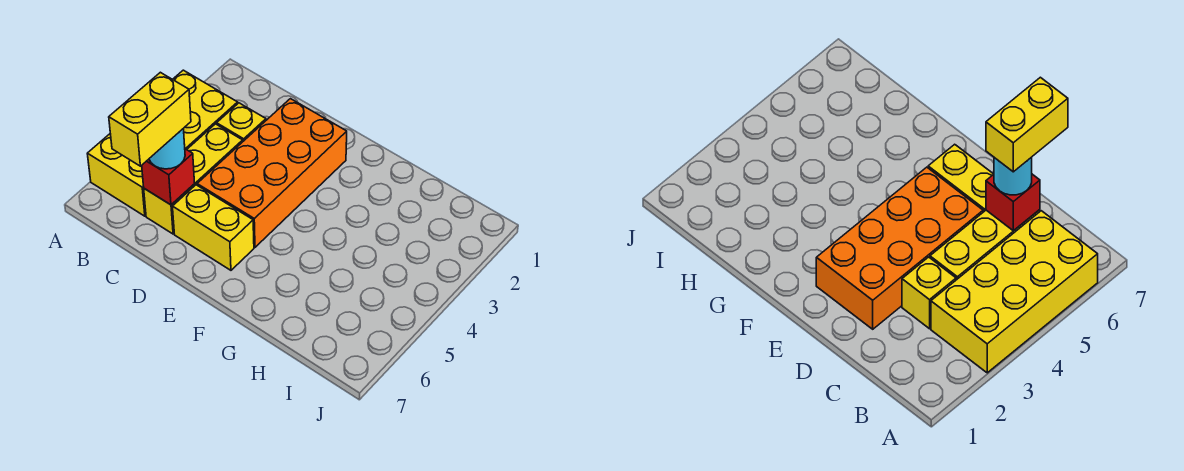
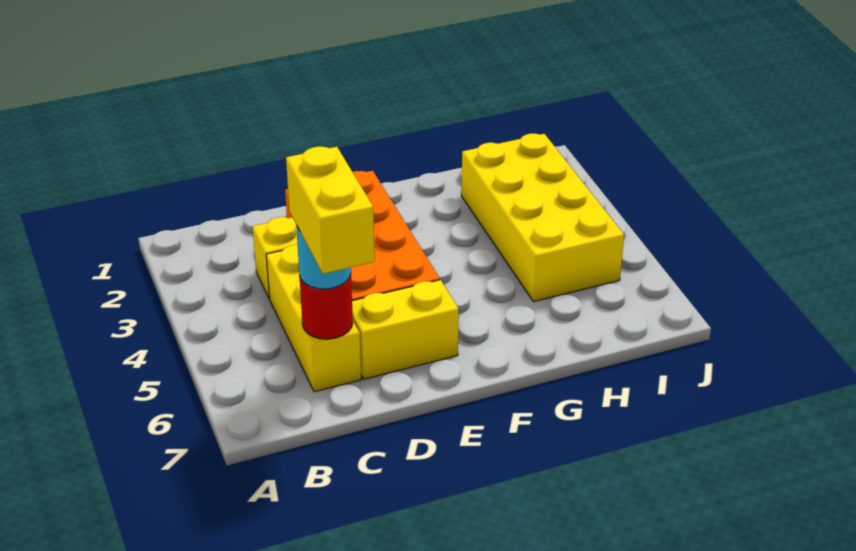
yellow brick A3:B6 level 1 -> yellow brick H2:I5 level 1
red brick C6 level 2 -> red round brick C6 level 2

